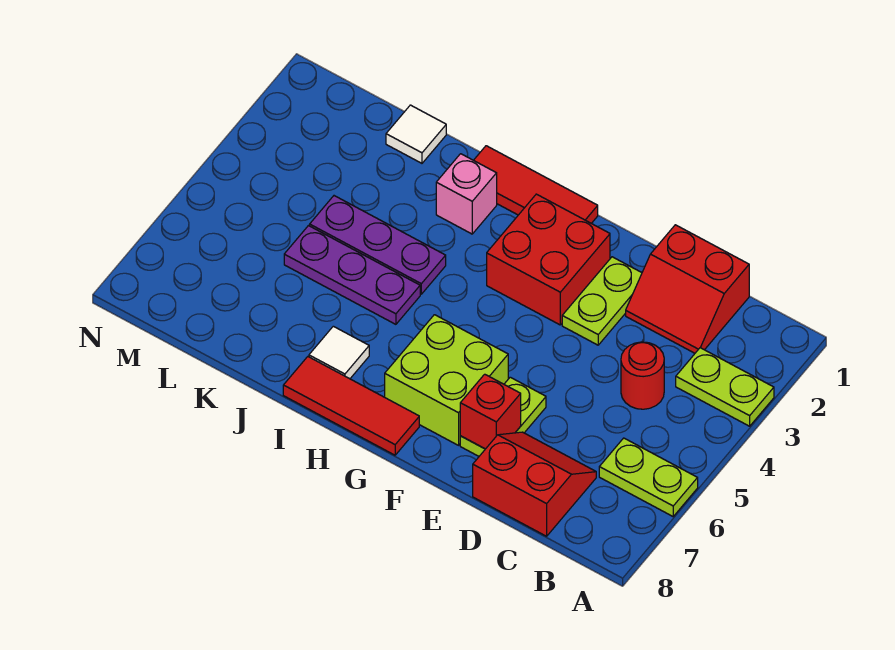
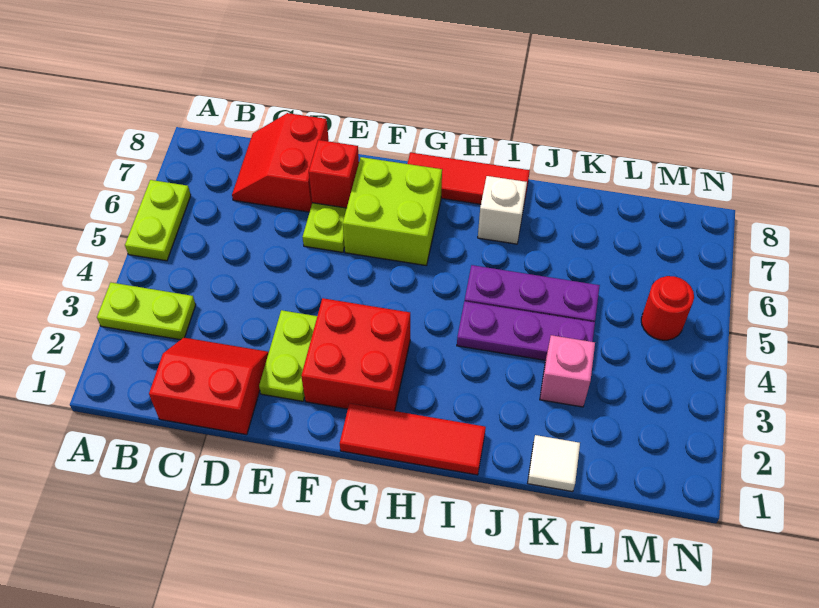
lime plate A6:B6 level 1 -> lime plate A5:A6 level 1
red round brick C4 level 1 -> red round brick M5 level 1
red slope C7:D8 level 1 top 8 -> red slope C7:D8 level 1 top D
pink brick I2 level 1 -> pink brick K3 level 1
white tile I7 level 1 -> white brick I7 level 1

